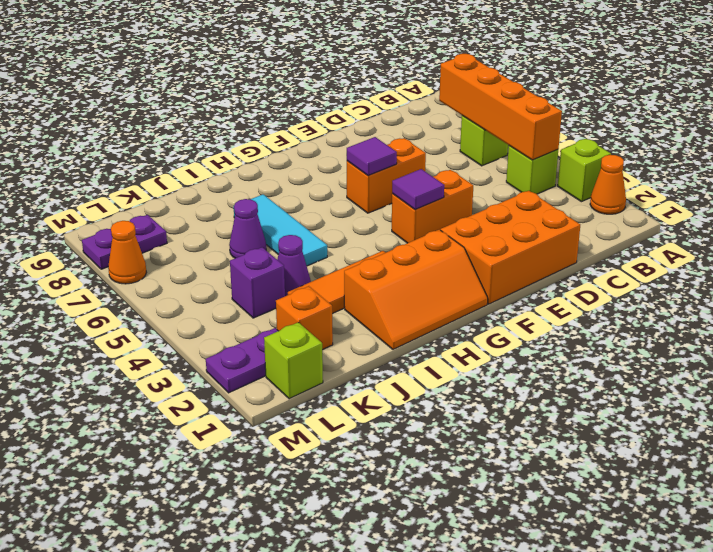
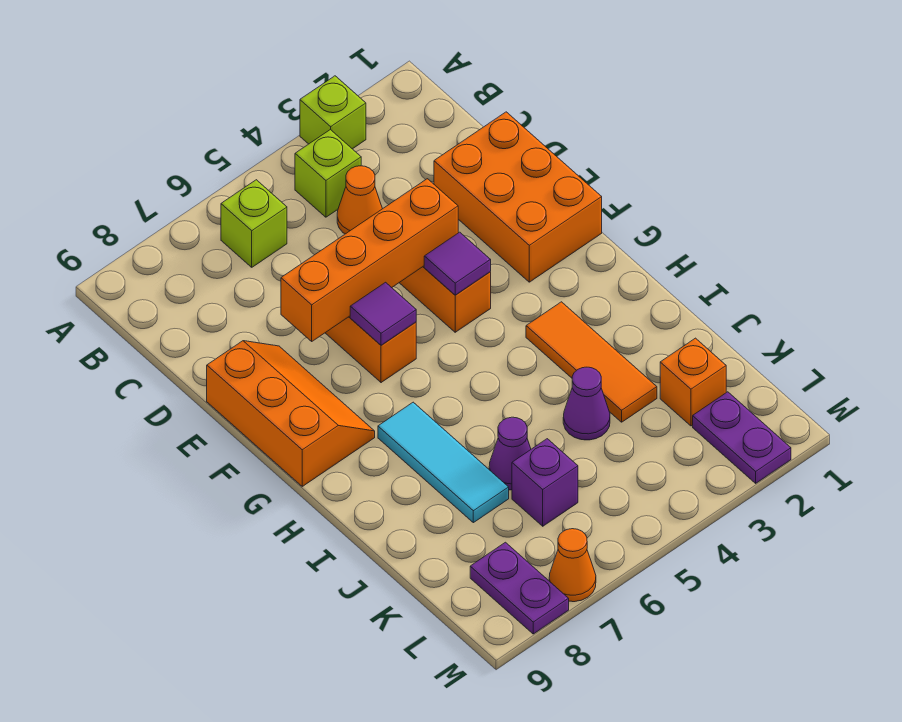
orange cone A2 level 1 -> orange cone C4 level 1
orange brick B4:B7 level 2 -> orange brick E4:E7 level 2
orange slope G1:I2 level 1 top 2 -> orange slope E8:G9 level 1 top 9
cyan tile I5:I7 level 1 -> cyan tile H7:J7 level 1
purple brick K4 level 1 -> purple brick K6 level 1
lime brick L1 level 1 -> none

